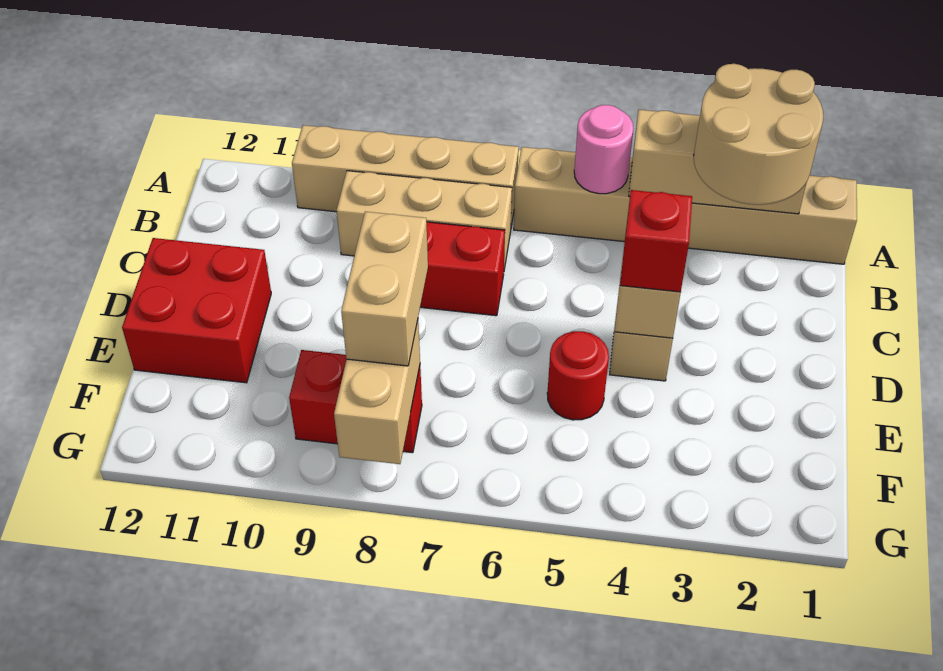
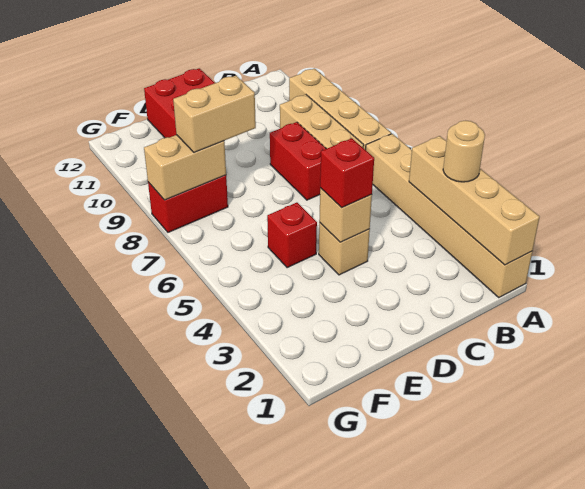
tan brick A2:A4 level 2 -> tan brick A1:A4 level 2
tan round brick A2:B3 level 3 -> tan round brick A3 level 3
pink round brick A5 level 2 -> none
red round brick E5 level 1 -> red brick E5 level 1
red brick F8:F9 level 1 -> red brick F8:G8 level 1

